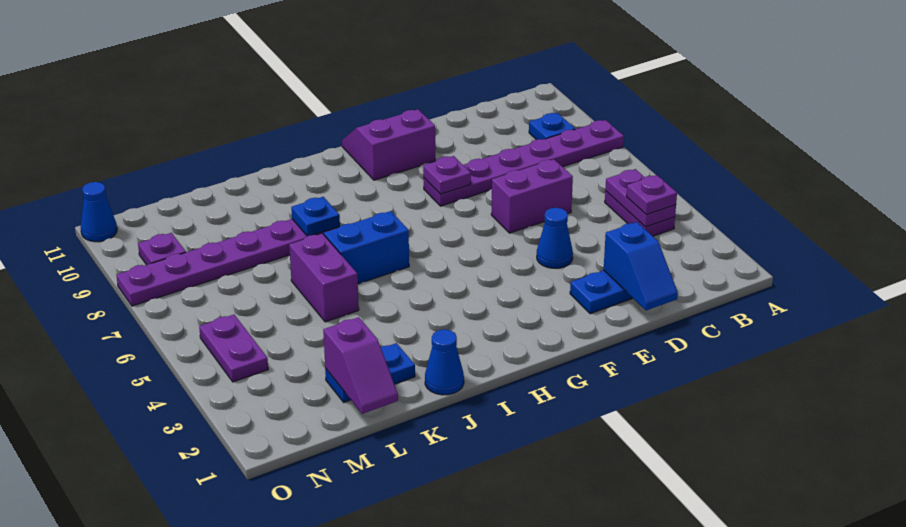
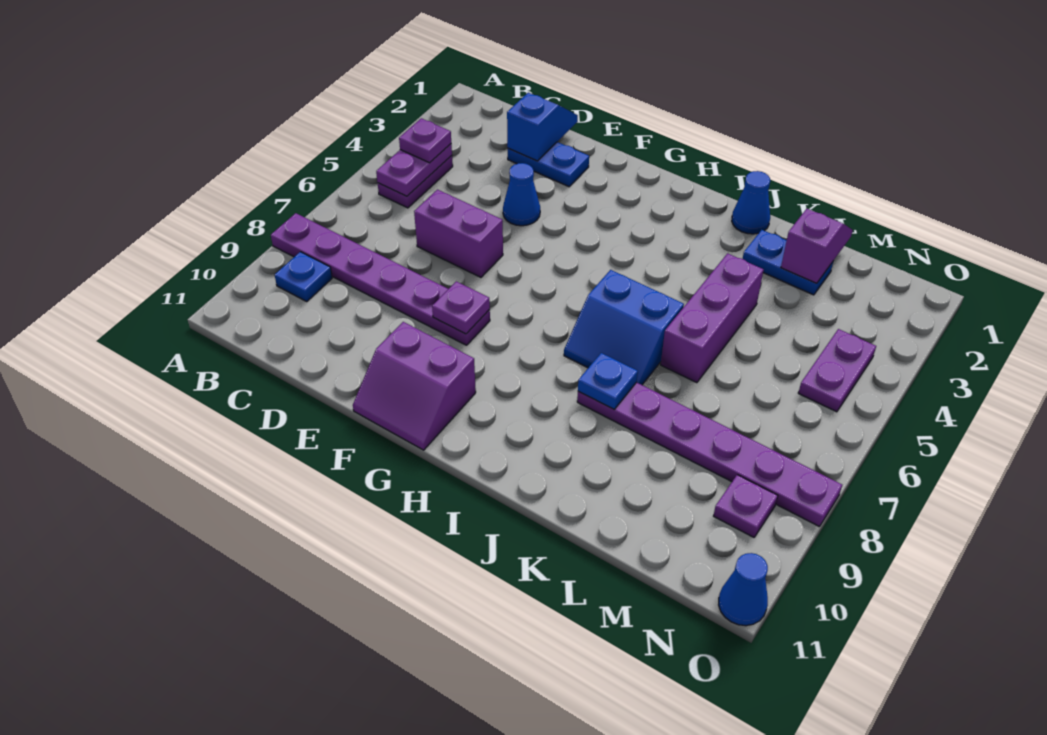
purple brick K5:K6 level 1 -> purple brick K4:K6 level 1

